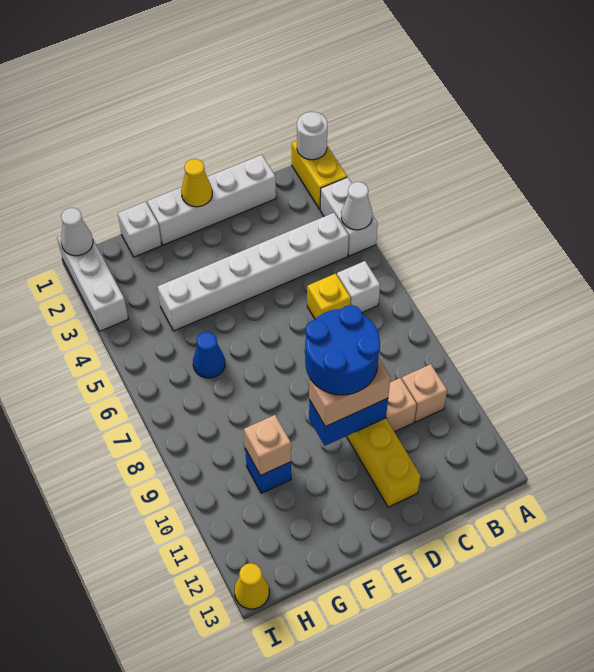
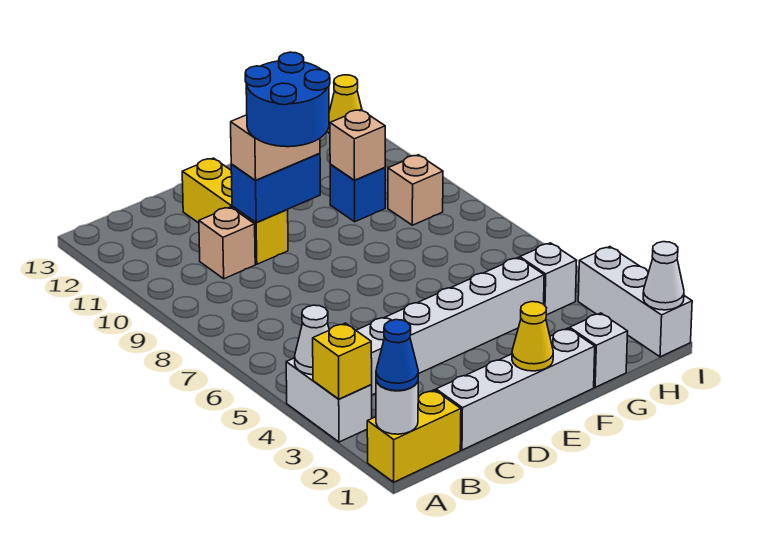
yellow brick A1:A2 level 1 -> yellow brick A1:B1 level 1
white brick B6 level 1 -> white brick H4 level 1
tan brick B10 level 1 -> tan brick H9 level 1
yellow brick C6 level 1 -> yellow brick A3 level 2
blue cone G6 level 1 -> blue cone A1 level 3

